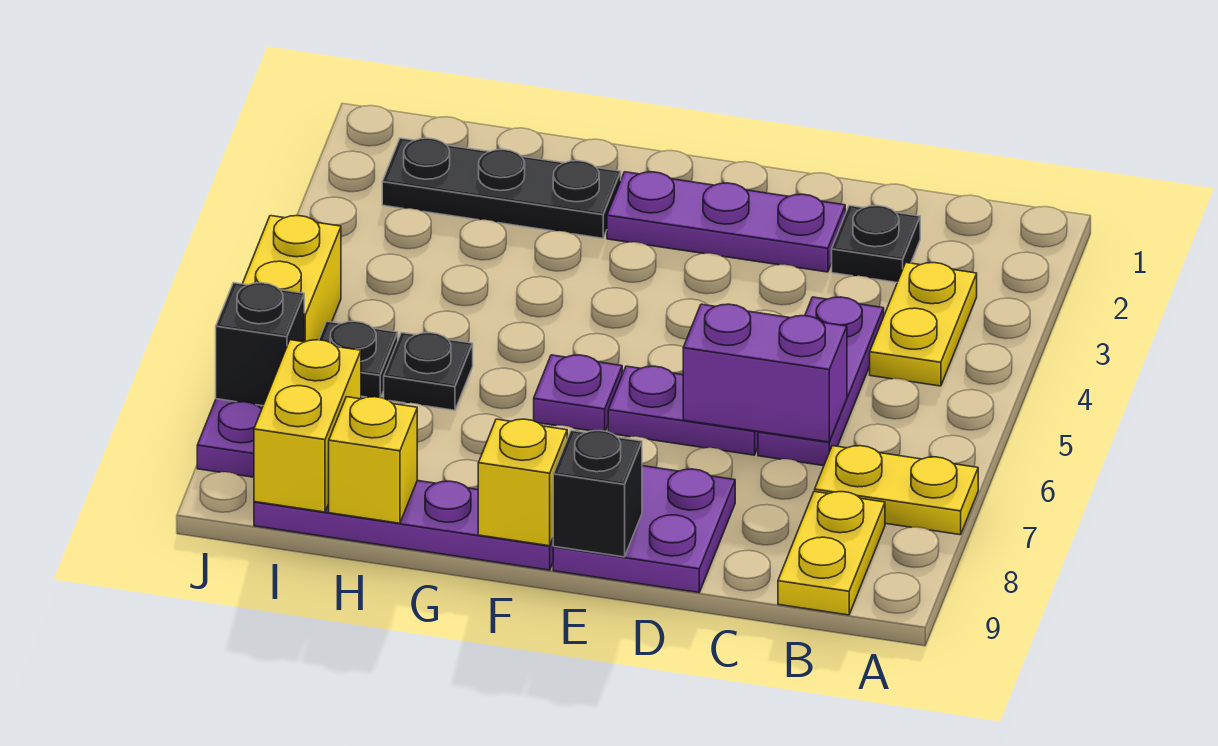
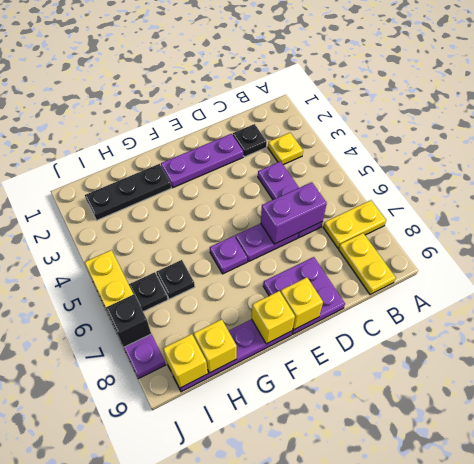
yellow plate B3:B4 level 1 -> yellow plate B3 level 1
black brick E9 level 2 -> yellow brick E9 level 2
yellow brick I8:I9 level 2 -> yellow brick I9 level 2

